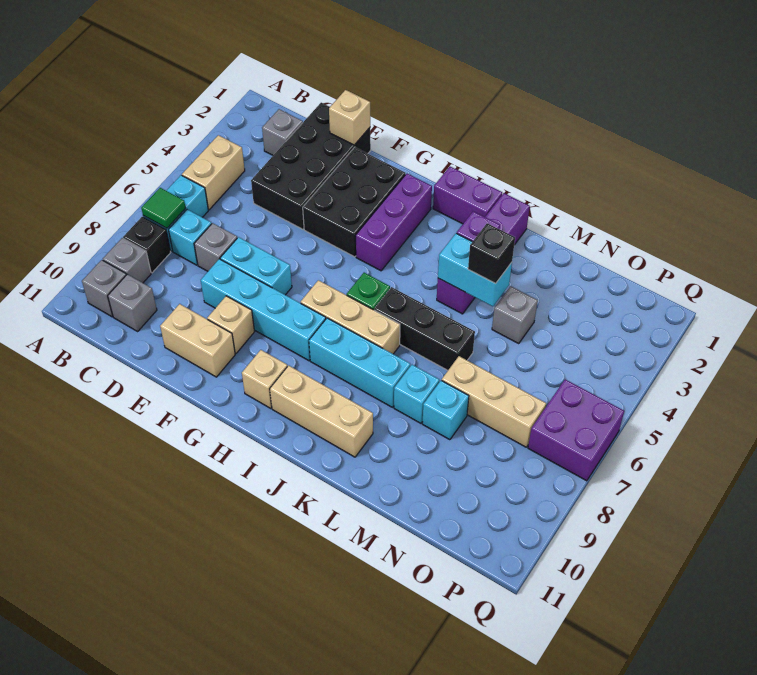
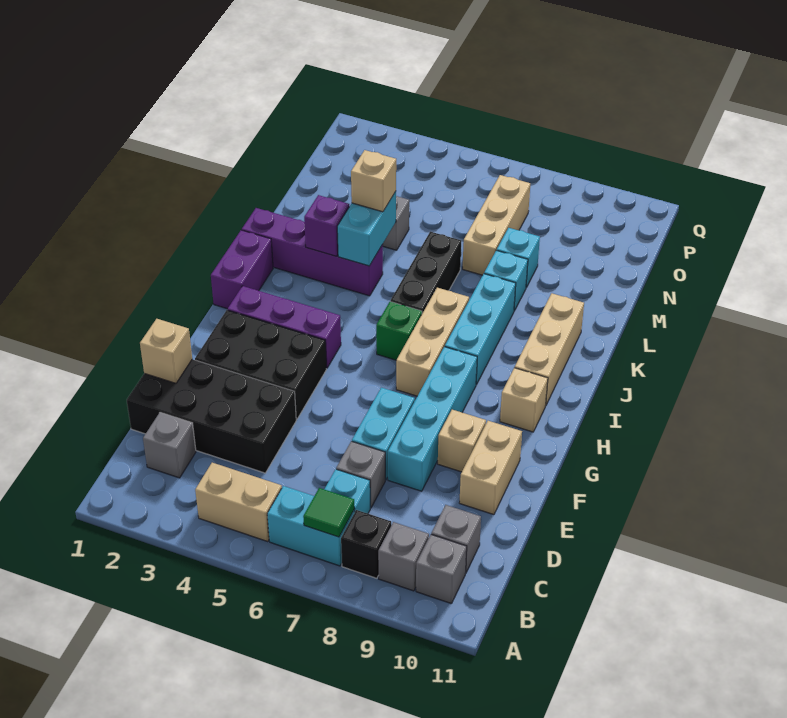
black brick L4 level 3 -> tan brick L4 level 3
purple brick P6:Q7 level 1 -> none

